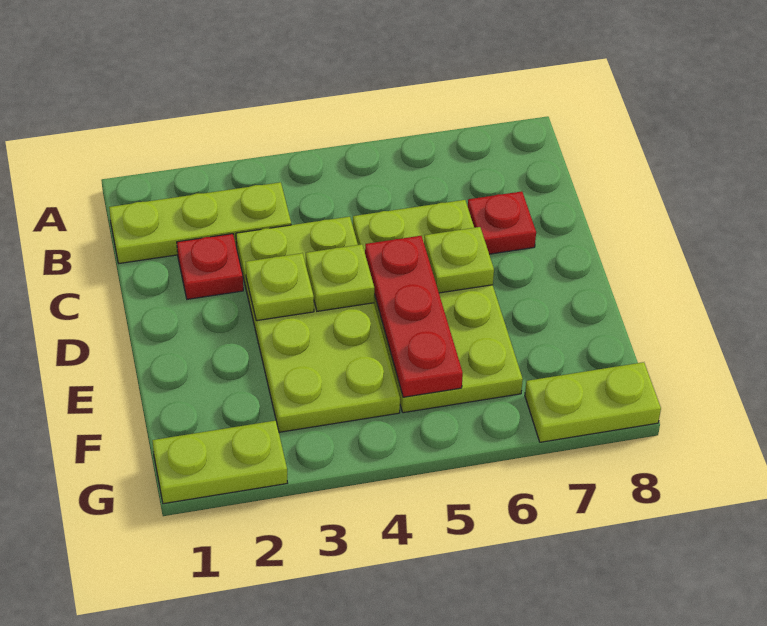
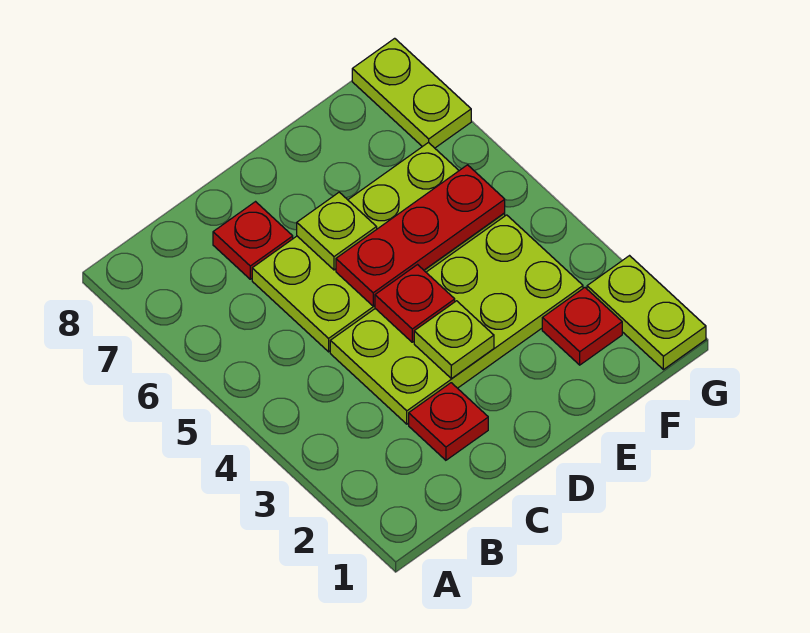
lime plate B1:B3 level 1 -> none
lime plate D4 level 2 -> red plate D4 level 2
none -> red plate F2 level 1

